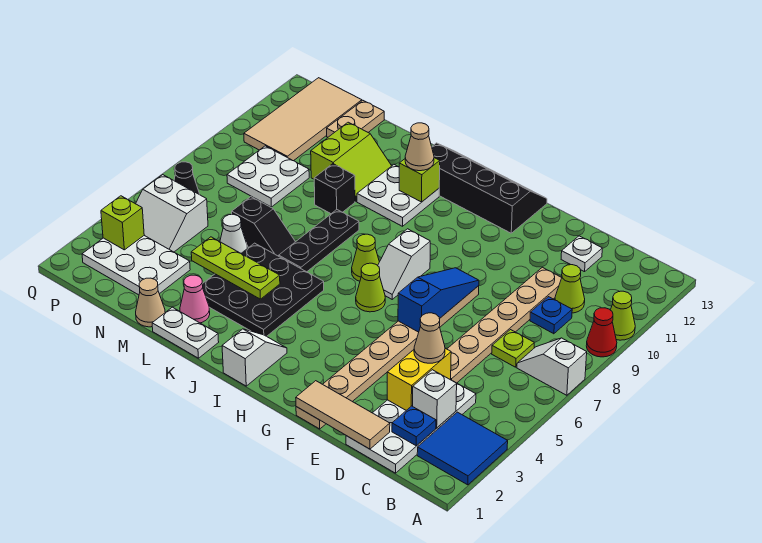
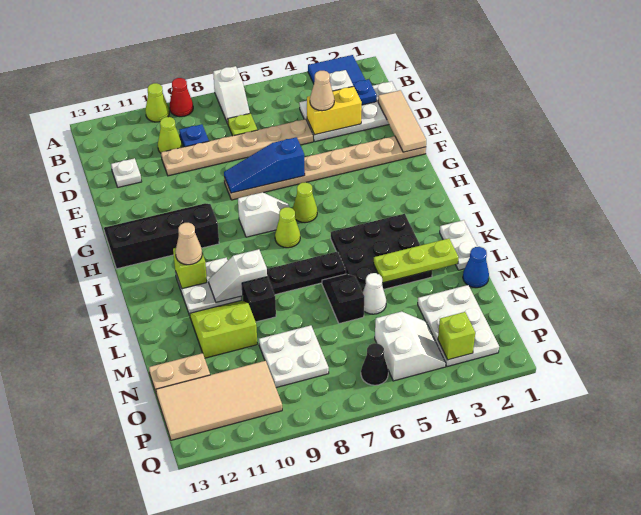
black slope G12:J13 level 1 top 12 -> black slope G10:H13 level 1 top H
white slope I1:I2 level 1 top 1 -> white slope K9:K10 level 2 top 9
lime plate K4:M4 level 2 -> lime plate L2:L4 level 2
pink cone L2 level 1 -> none
tan cone M1 level 1 -> blue cone M1 level 1

